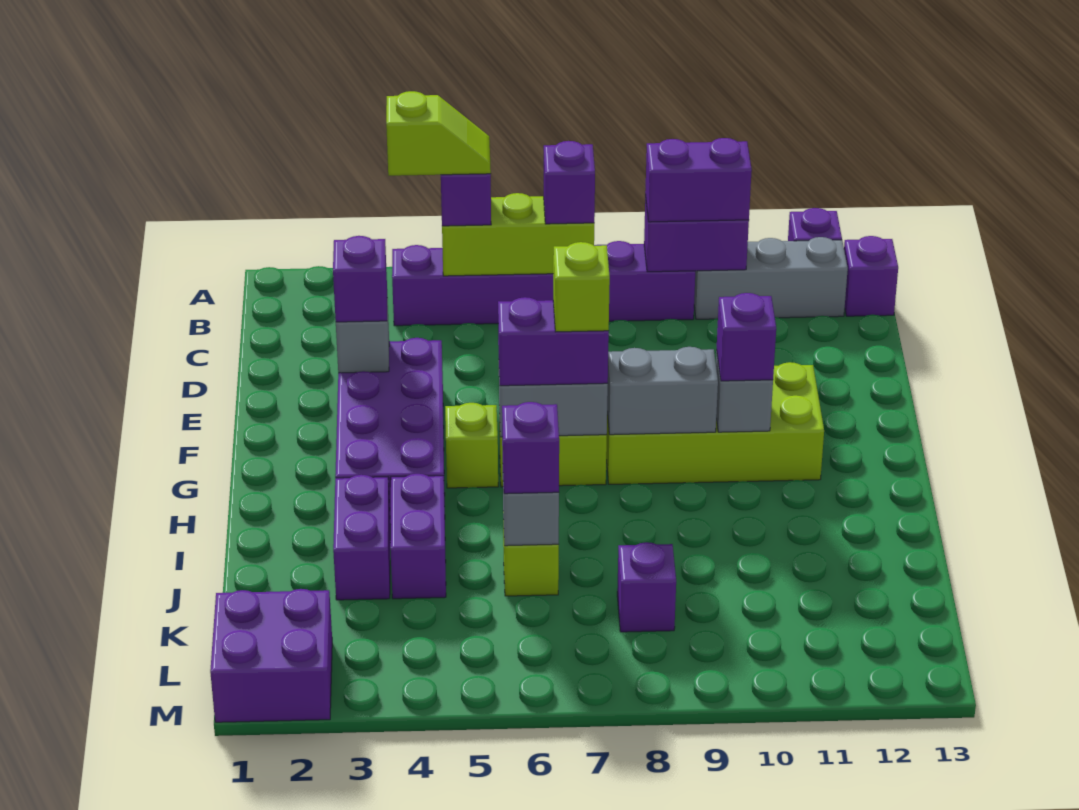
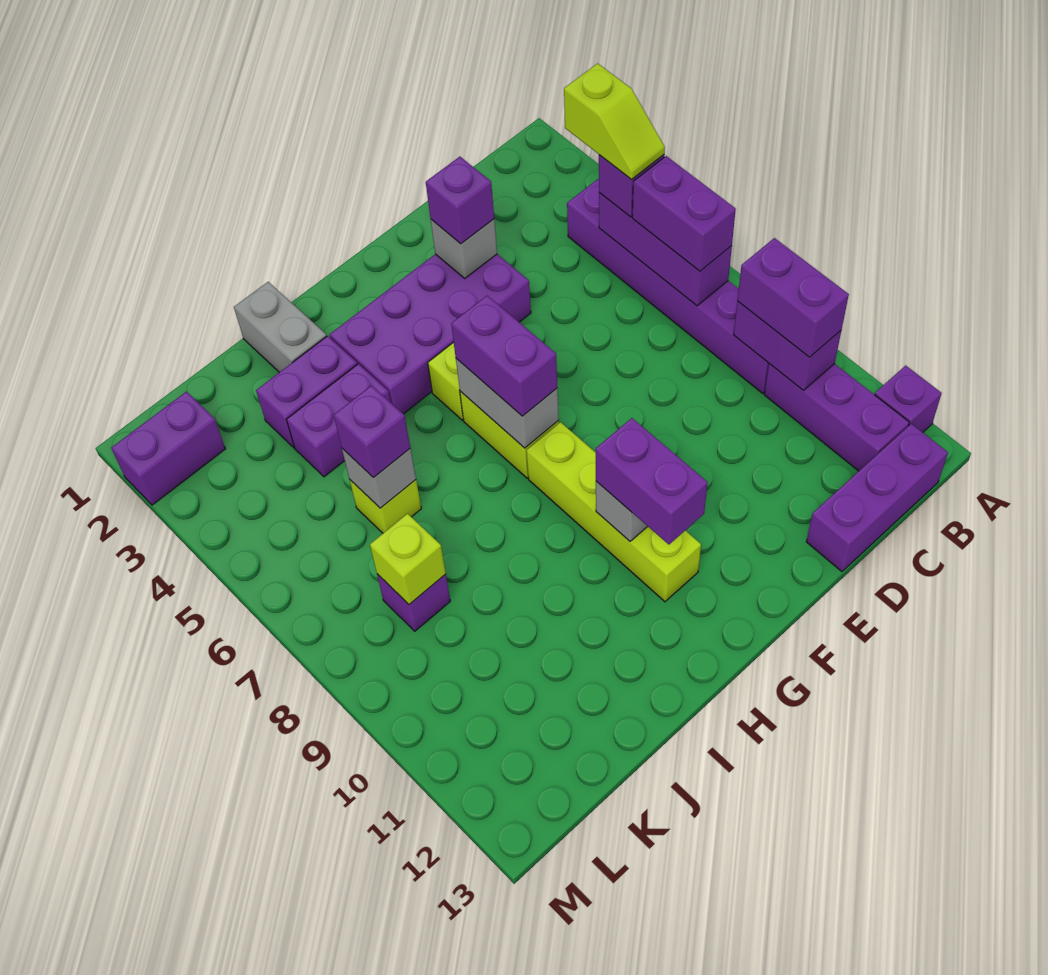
lime brick B5:B7 level 2 -> purple brick B5:B7 level 2
purple brick B7 level 3 -> purple brick B6:B7 level 3
grey brick B10:B12 level 1 -> purple brick B10:B12 level 1
purple brick B13 level 1 -> purple brick B13:D13 level 1
lime brick F8:G11 level 1 -> lime brick G8:G11 level 1
lime brick G7 level 4 -> lime brick K8 level 2
grey brick G8:G9 level 2 -> grey brick I1:I2 level 1
purple brick G10 level 3 -> purple brick G10:G11 level 3
purple brick L1:M2 level 1 -> purple brick L2:M2 level 1

